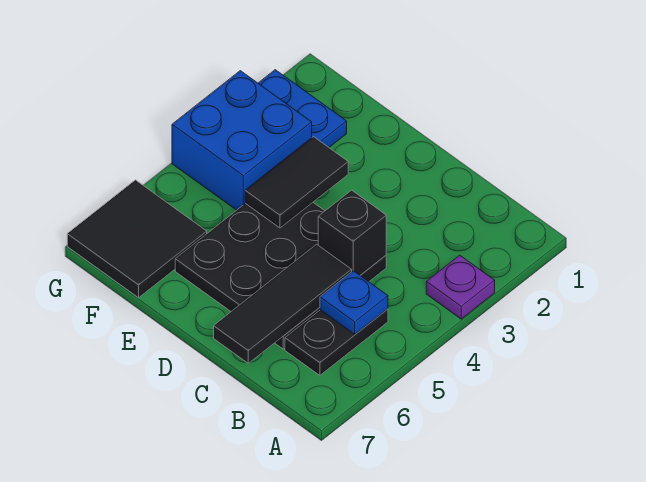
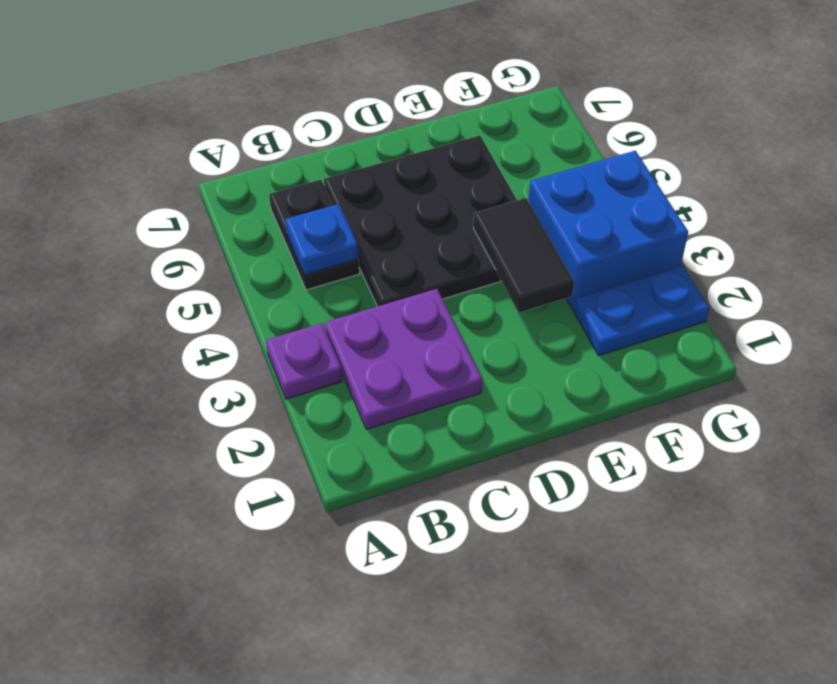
none -> purple plate B2:C3 level 1
black brick C4 level 2 -> none
black tile C5:C7 level 2 -> none
black tile F6:G7 level 1 -> none

